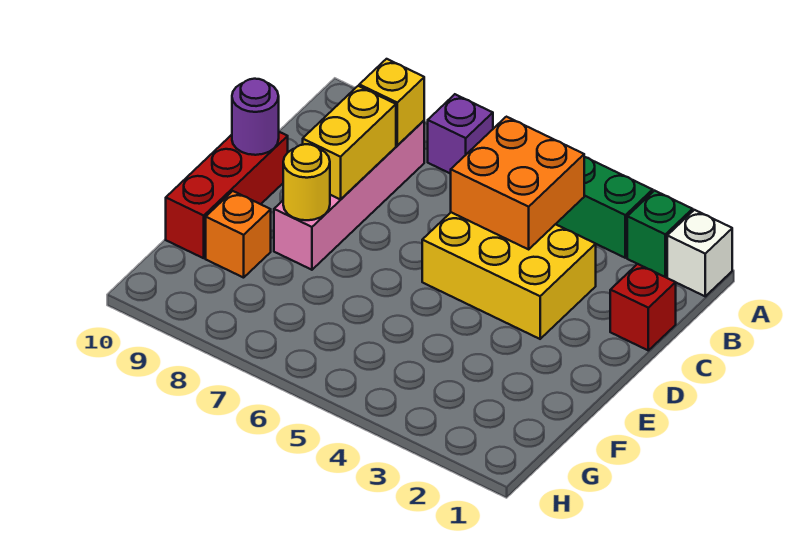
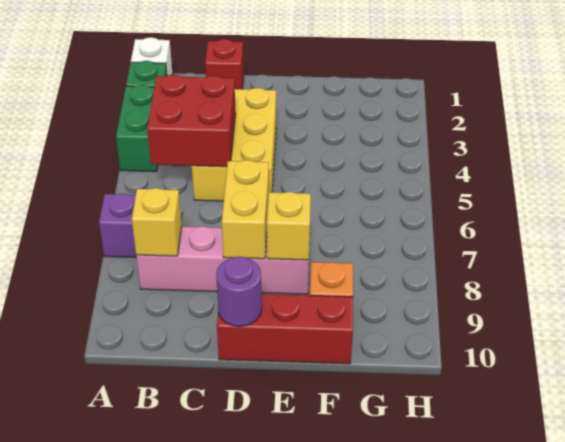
orange brick B4:C5 level 2 -> red brick B4:C5 level 2
yellow brick C8:D8 level 2 -> yellow brick D7:D8 level 2
yellow round brick E8 level 2 -> yellow brick E8 level 2

